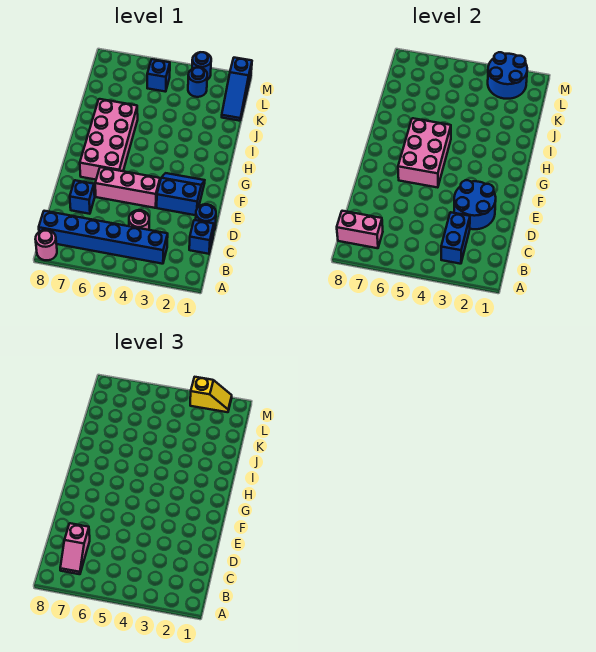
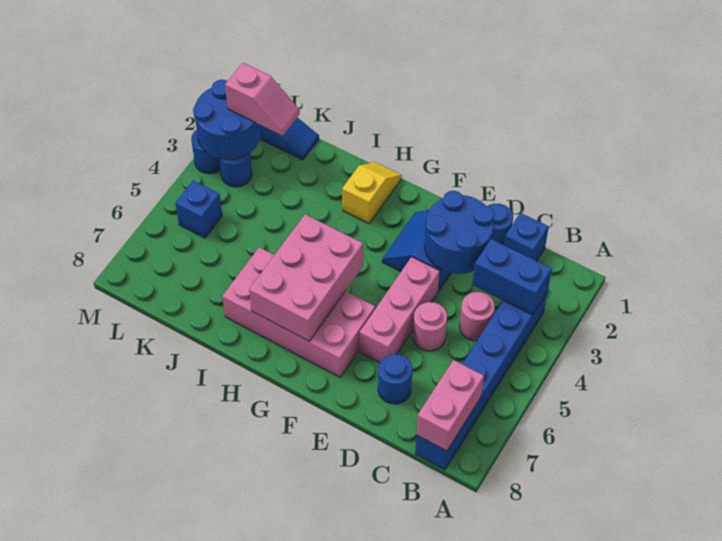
pink round brick A8 level 1 -> pink round brick D5 level 1
pink slope B7:C7 level 3 top C -> pink slope K2:L2 level 3 top L
blue brick D7 level 1 -> blue round brick D7 level 1
pink brick F5:H6 level 2 -> pink brick G5:H7 level 2
yellow slope M2:M3 level 3 top 3 -> yellow slope H1:H2 level 1 top 2

